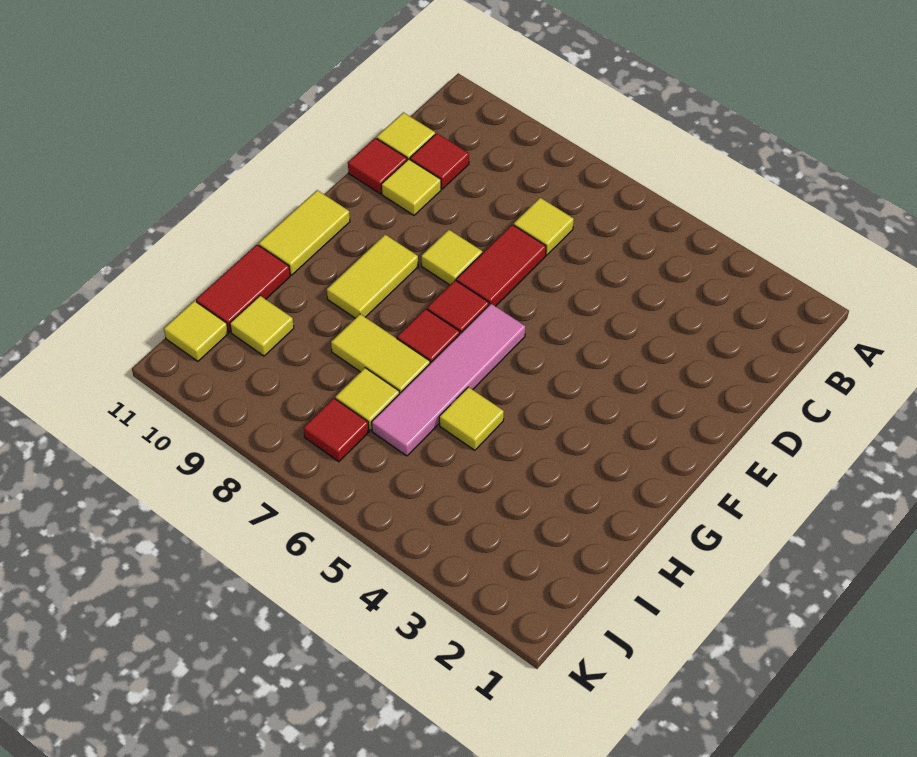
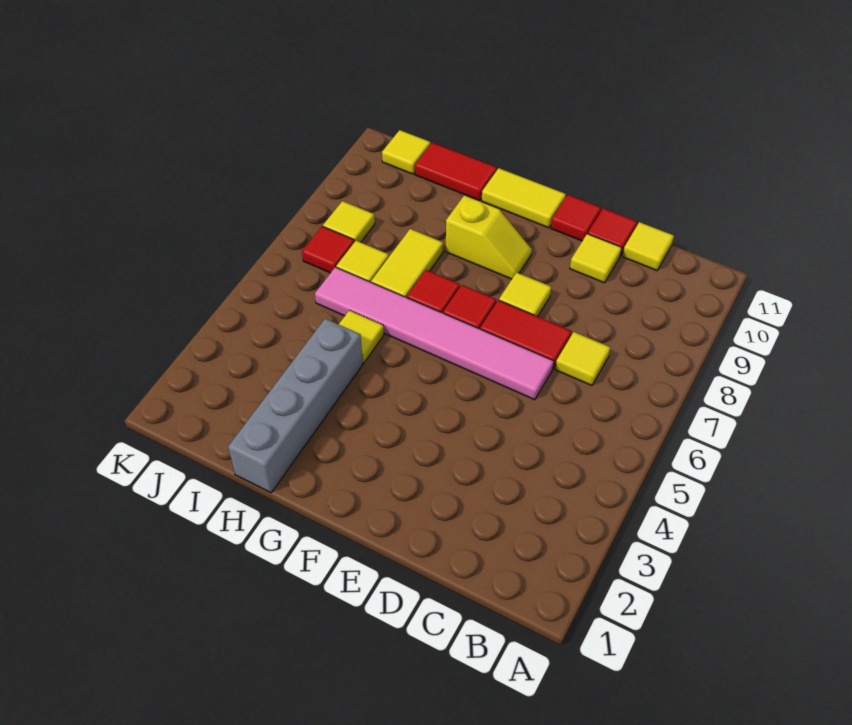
red tile C10 level 1 -> red tile E11 level 1
pink tile F6:I6 level 1 -> pink tile D6:I6 level 1
yellow tile F9:G9 level 1 -> yellow slope F9:G9 level 1 top G
none -> grey brick H1:H4 level 1
yellow tile I10 level 1 -> yellow tile J8 level 1

